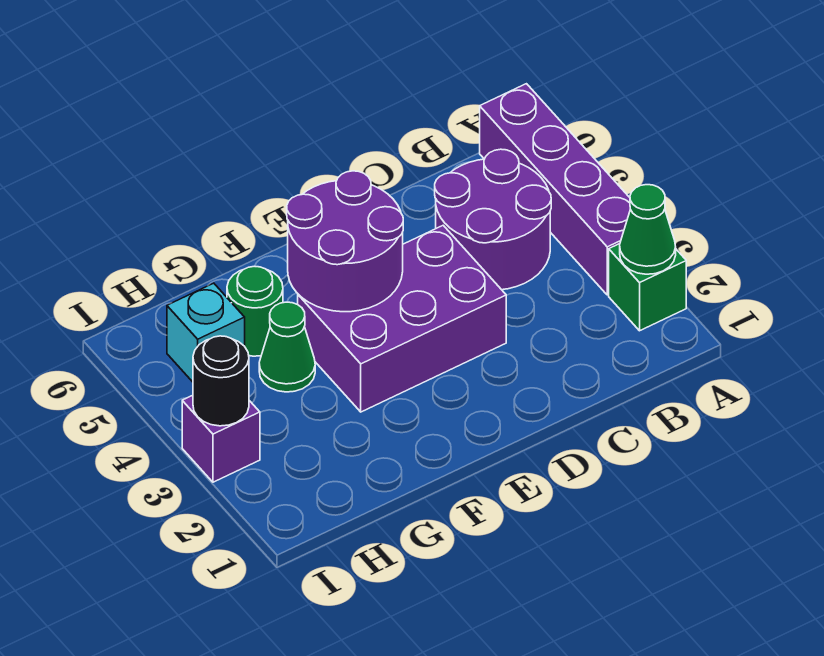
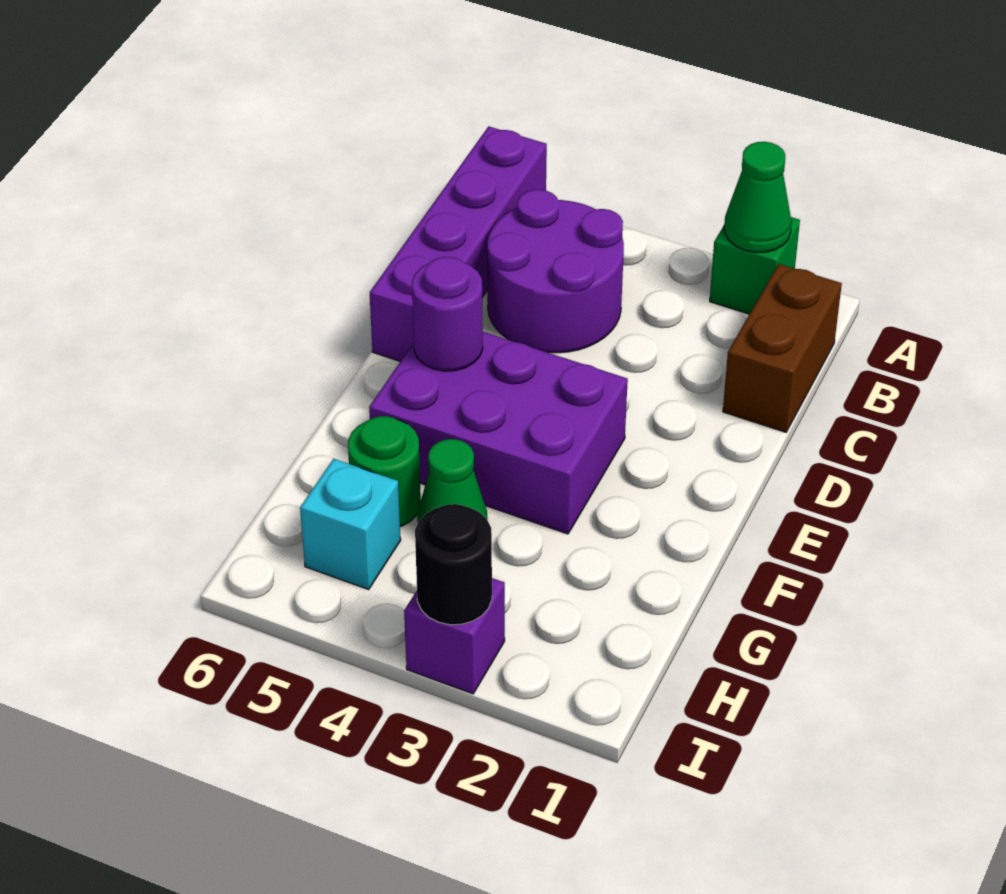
purple brick A3:A6 level 1 -> purple brick A6:D6 level 1
none -> brown brick B1:C1 level 1
purple brick D3:F4 level 1 -> purple brick E3:F5 level 1
purple round brick E4:F5 level 2 -> purple round brick E5 level 2

